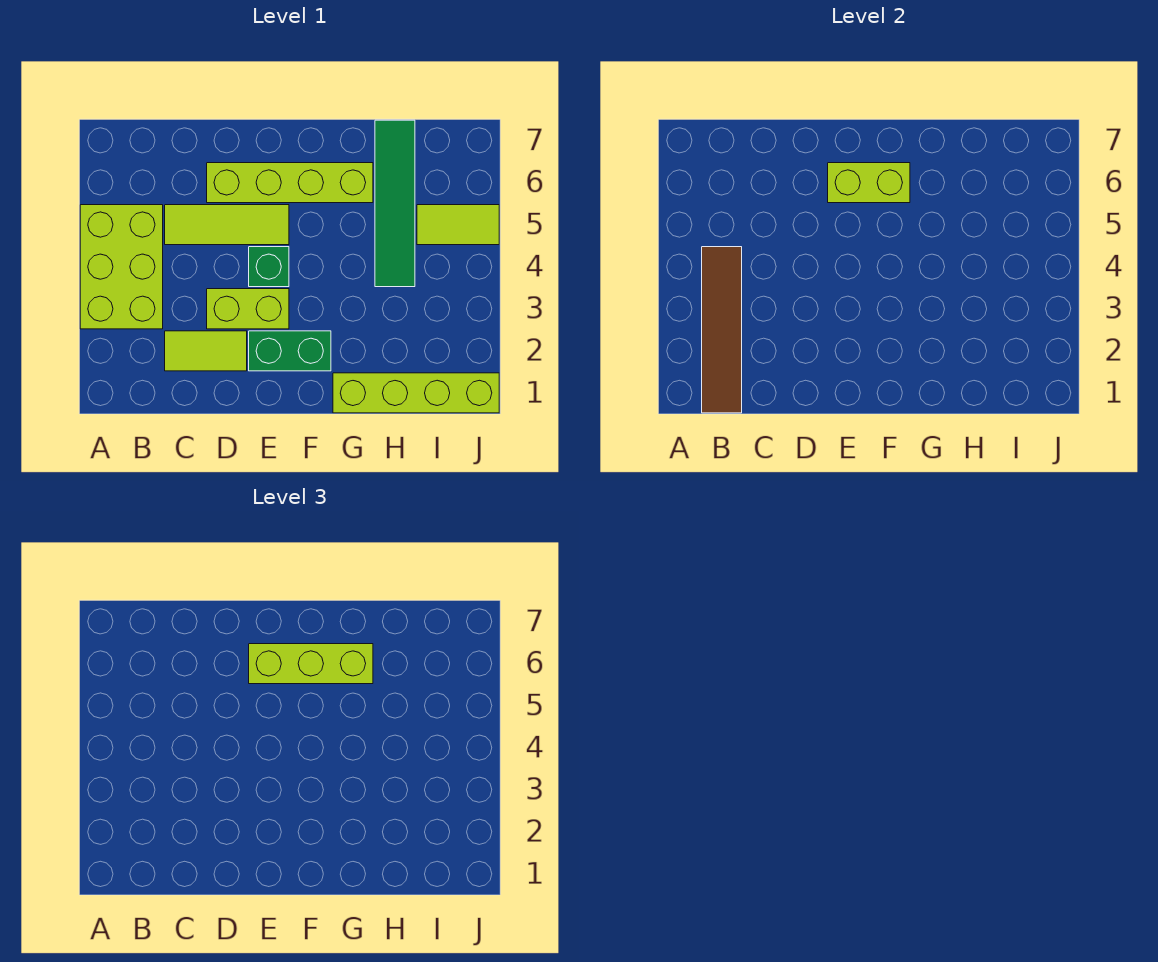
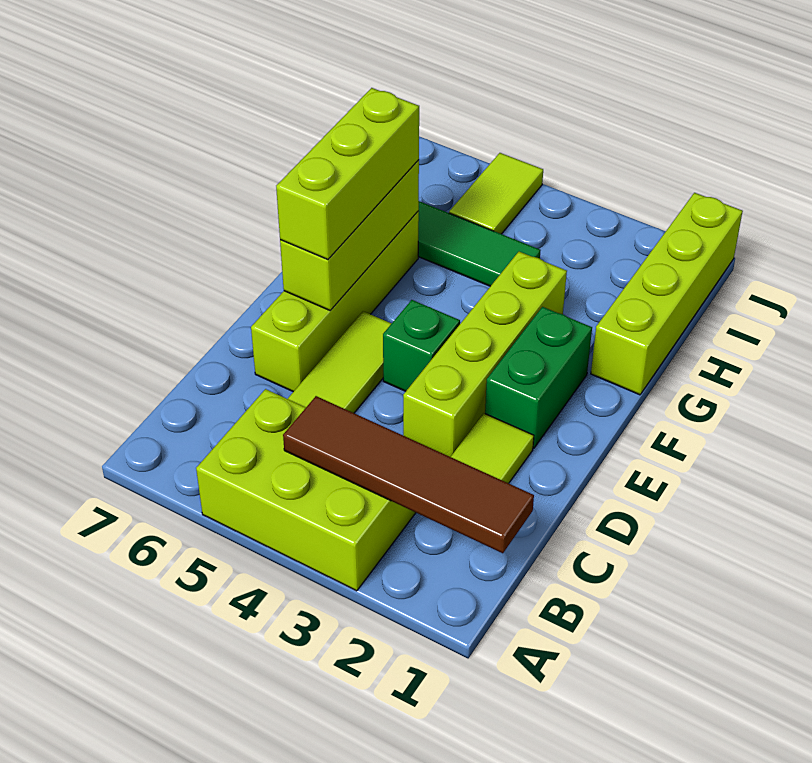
lime brick D3:E3 level 1 -> lime brick D3:G3 level 1
lime brick E6:F6 level 2 -> lime brick E6:G6 level 2

